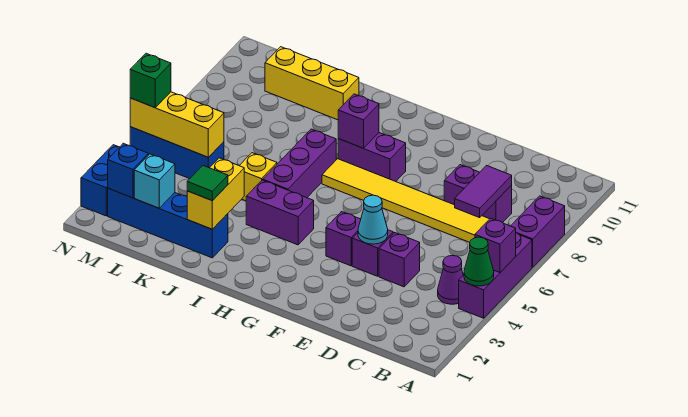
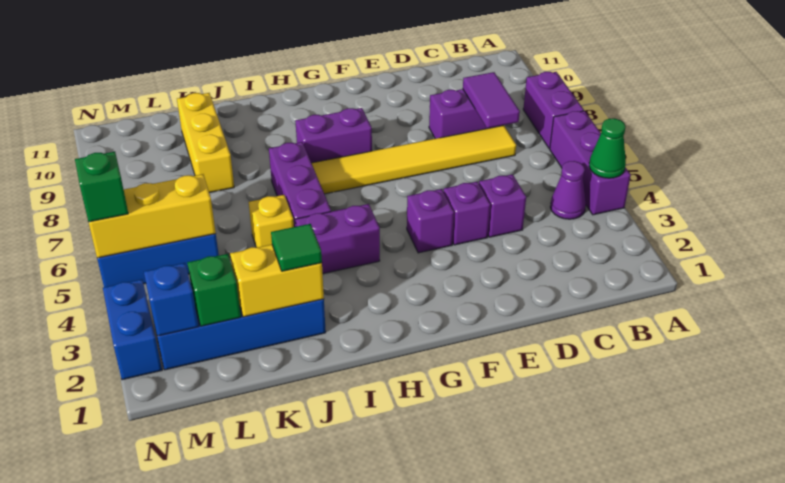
purple brick A5 level 2 -> none
cyan cone E4 level 2 -> none
purple brick H8 level 2 -> none
yellow brick J2:J3 level 2 -> yellow brick J2:K2 level 2
yellow brick J10:L10 level 1 -> yellow brick K8:K10 level 1
cyan brick L2 level 2 -> green brick L2 level 2

